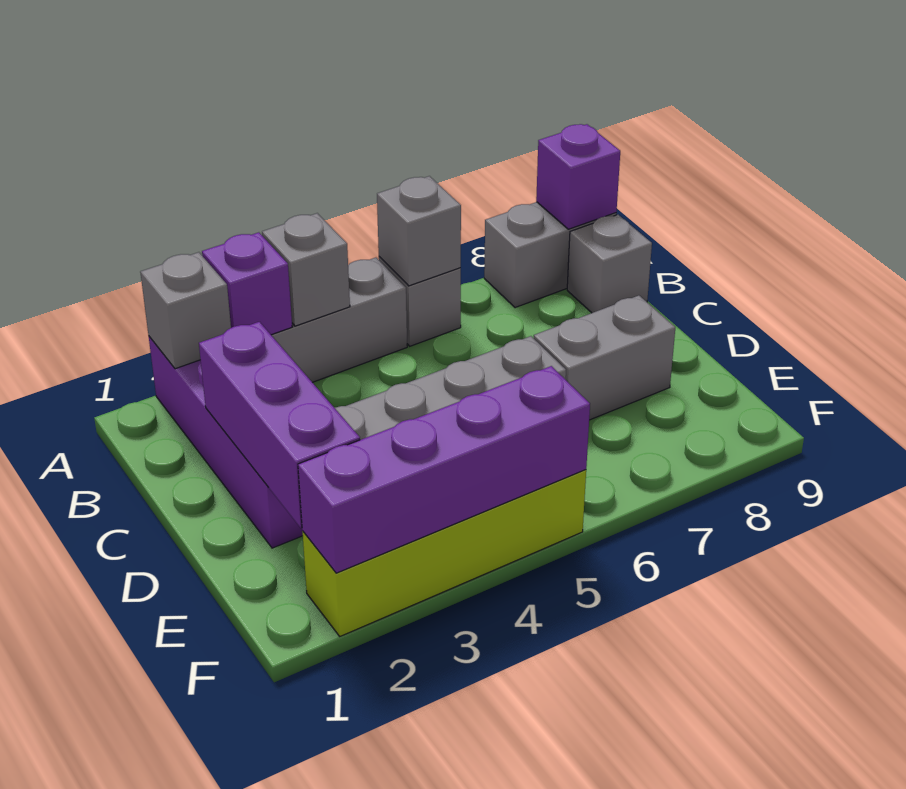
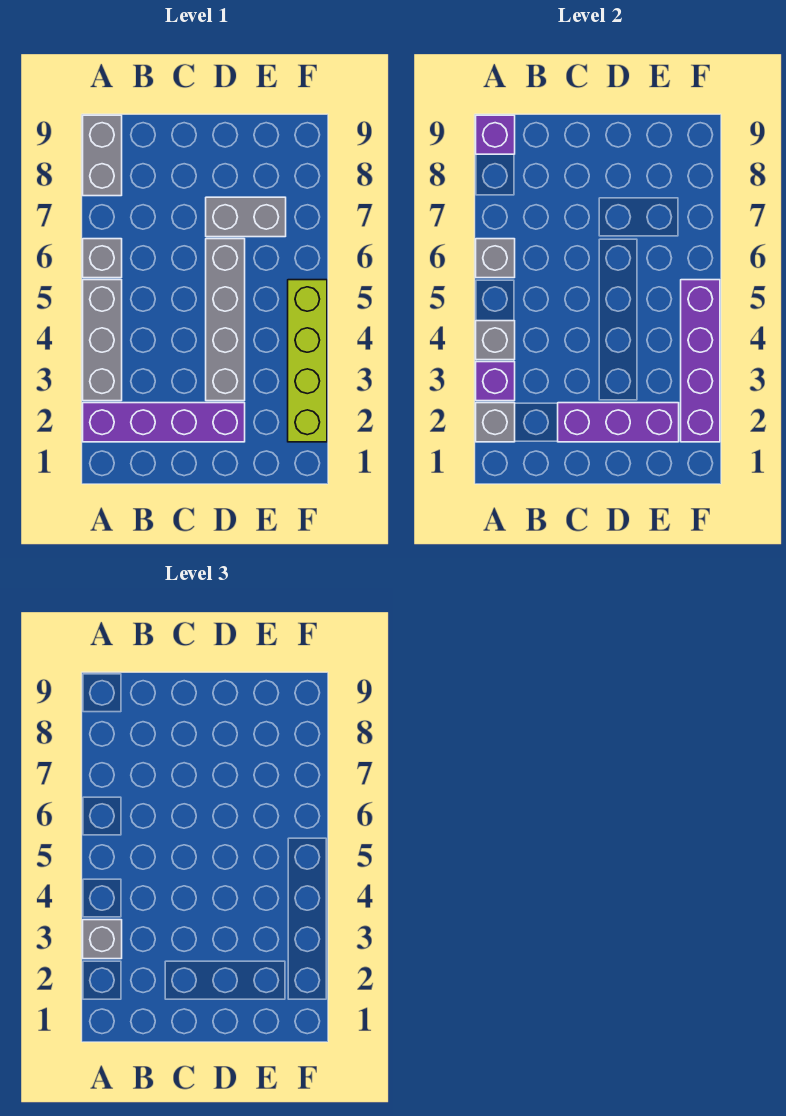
grey brick B9 level 1 -> grey brick A3 level 3
grey brick D7:D8 level 1 -> grey brick D7:E7 level 1

